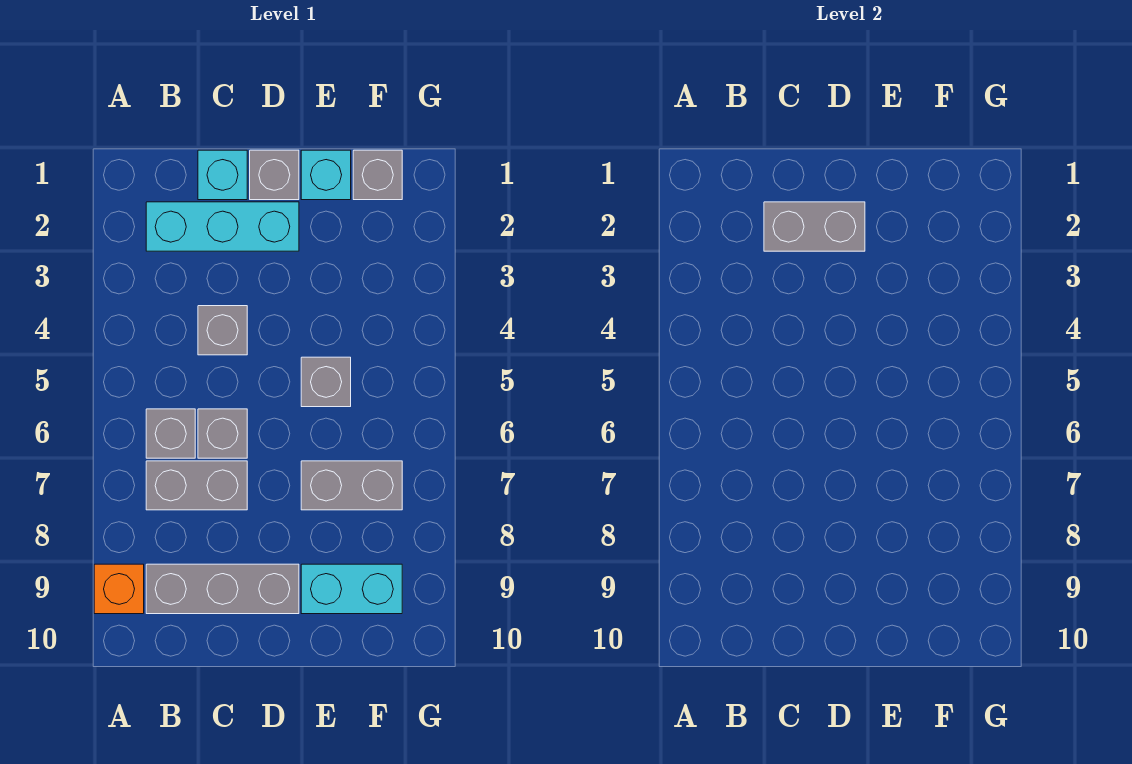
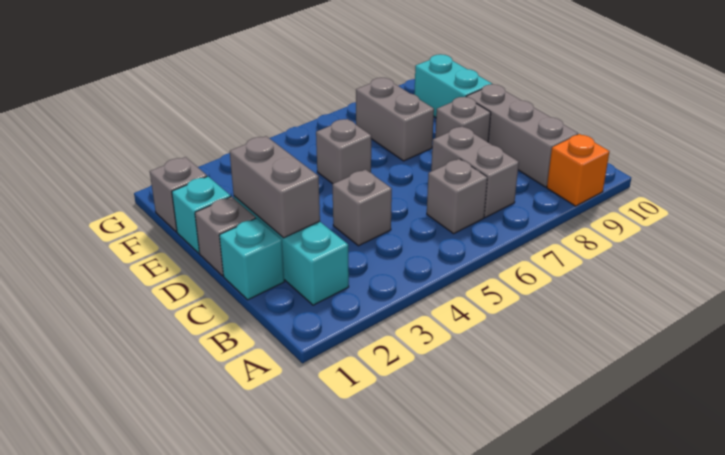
grey brick C6 level 1 -> grey brick D8 level 1

